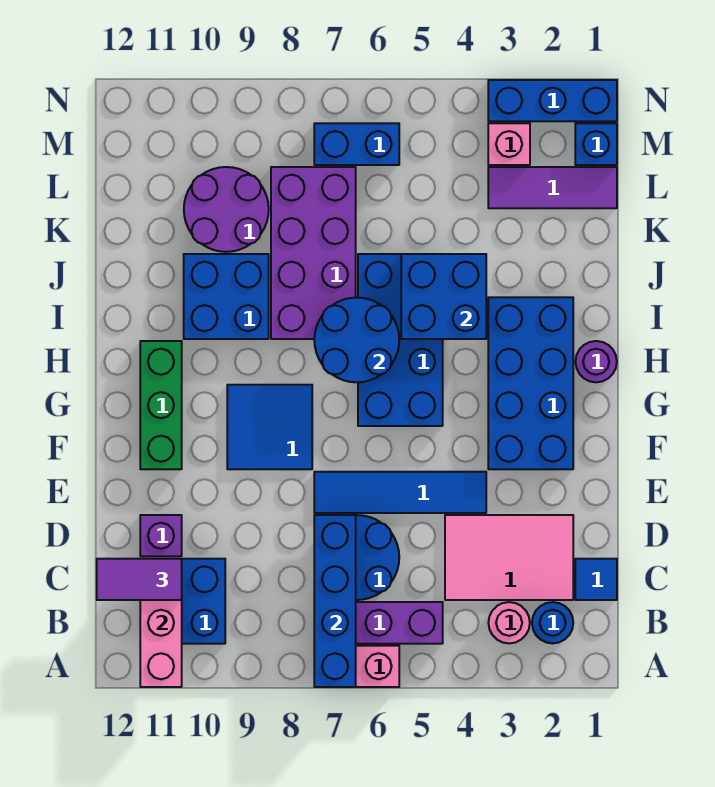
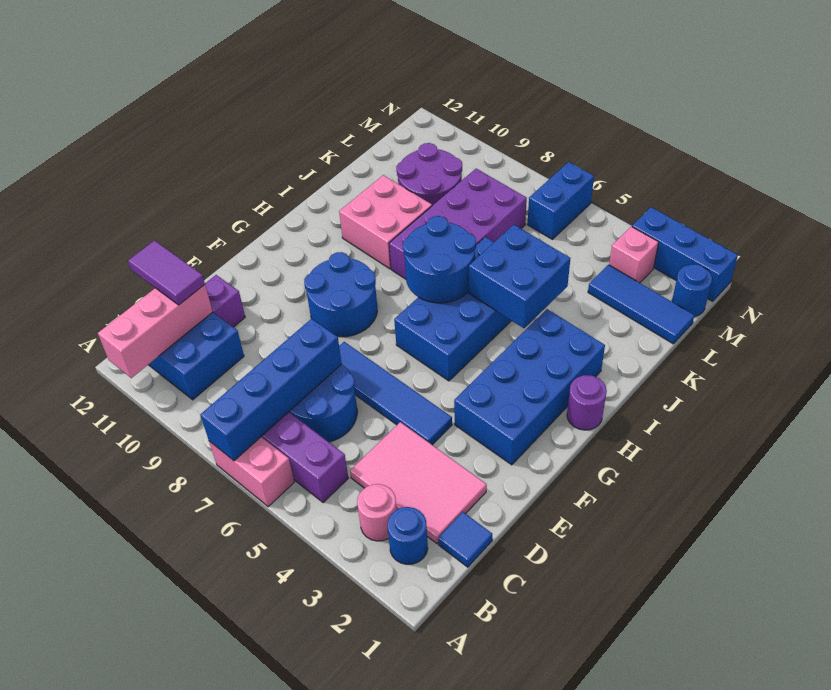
blue tile F8:G9 level 1 -> blue round brick F8:G9 level 1
green brick F11:H11 level 1 -> none
blue brick I9:J10 level 1 -> pink brick I9:J10 level 1
purple tile L1:L3 level 1 -> blue tile L1:L3 level 1
blue brick M1 level 1 -> blue round brick M1 level 1
blue brick M6:M7 level 1 -> blue brick M6:N6 level 1

